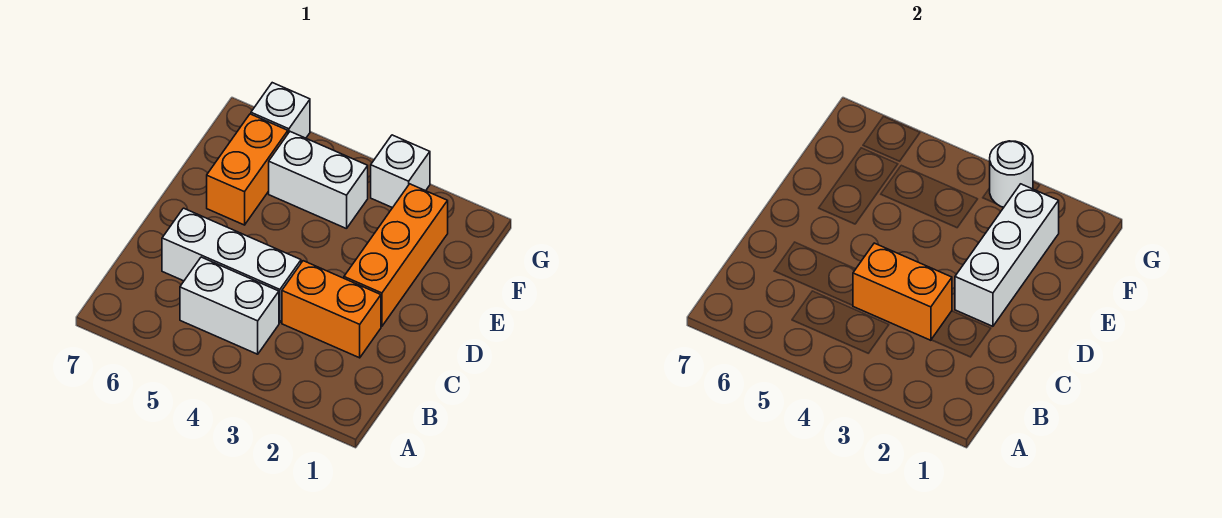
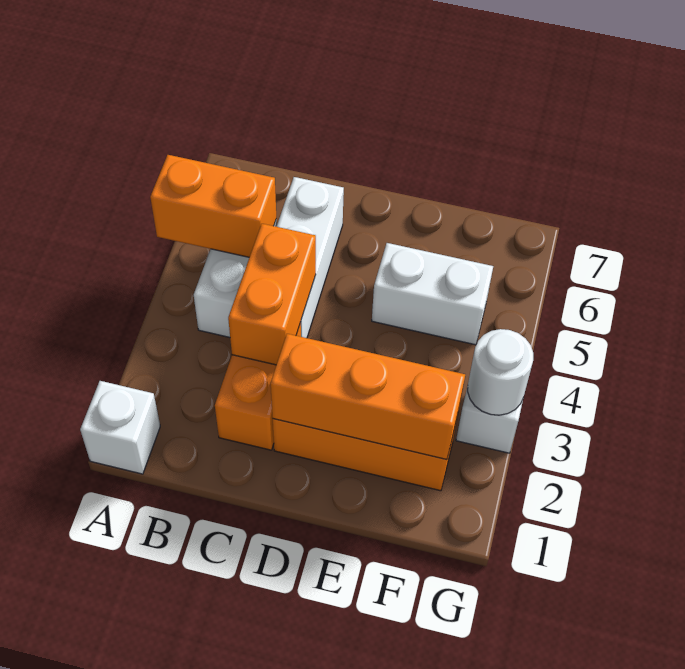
white brick D2:F2 level 2 -> orange brick D2:F2 level 2
orange brick E6:F6 level 1 -> orange brick A5:B5 level 2
white brick F4:F5 level 1 -> white brick E5:F5 level 1
white brick G6 level 1 -> white brick A1 level 1

